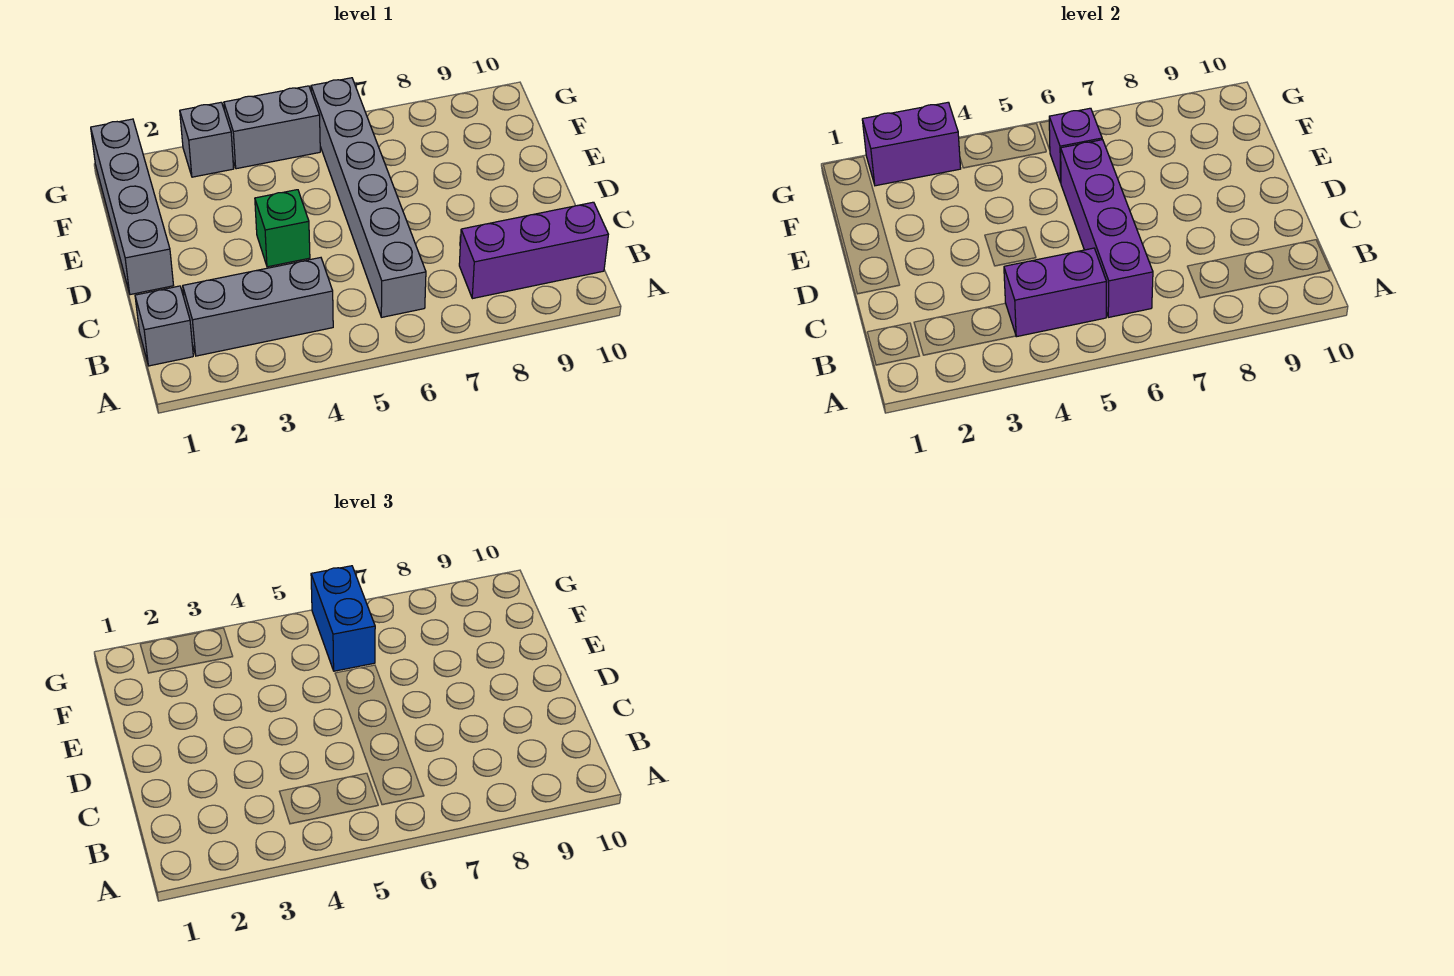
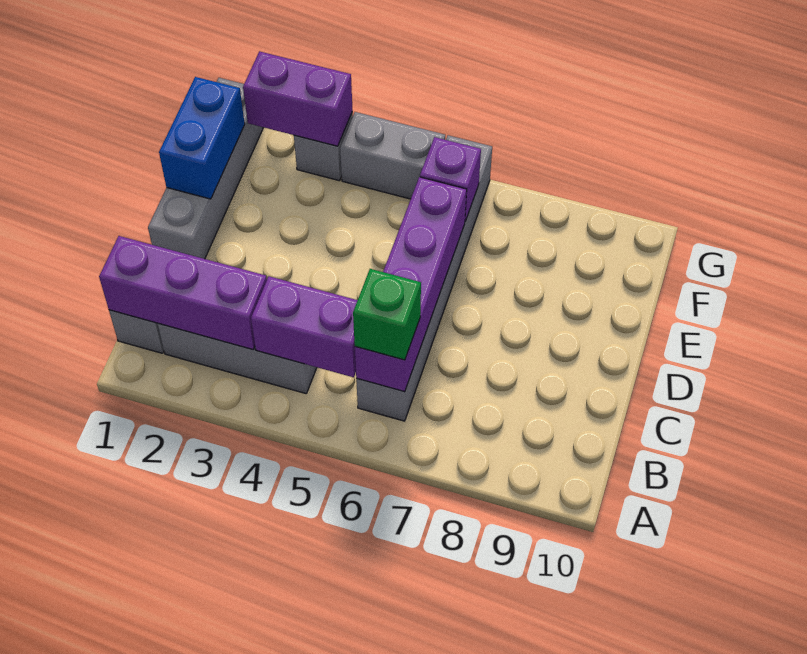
purple brick B8:B10 level 1 -> purple brick B1:B3 level 2
green brick D4 level 1 -> green brick B6 level 3
blue brick F6:G6 level 3 -> blue brick E1:F1 level 2

